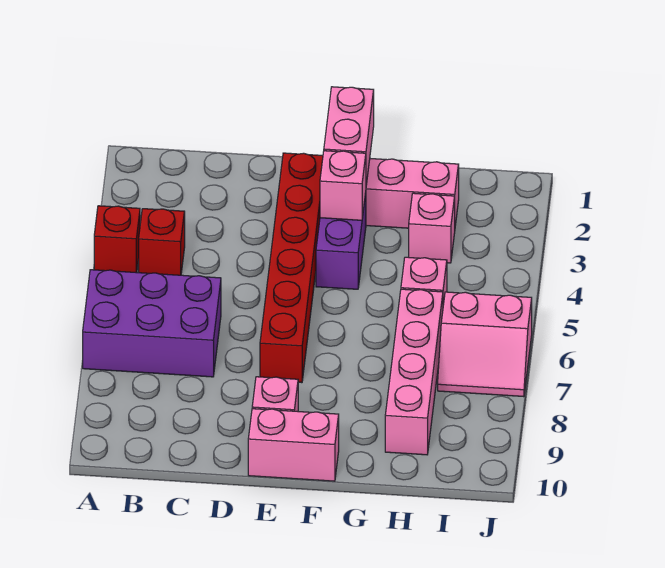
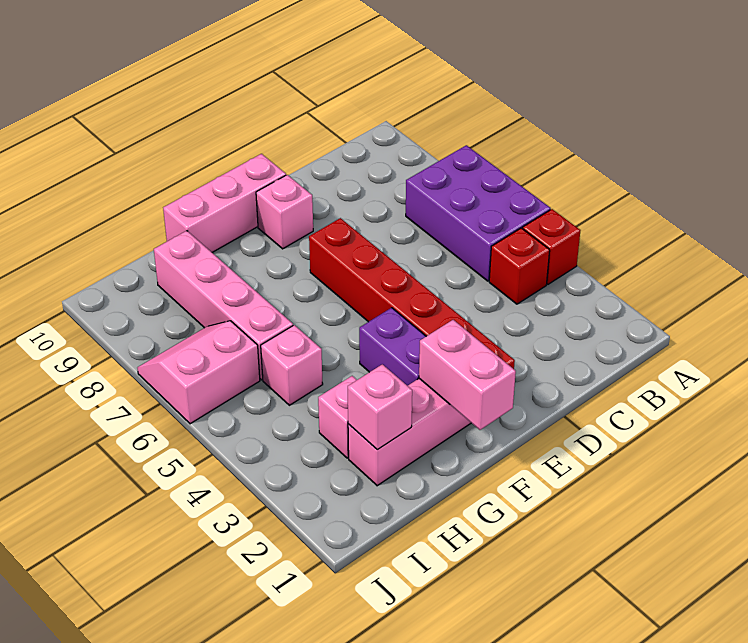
purple brick A6:C7 level 1 -> purple brick A5:B7 level 1
pink brick E10:F10 level 1 -> pink brick E10:G10 level 1
pink brick F3 level 2 -> pink brick H2 level 2

